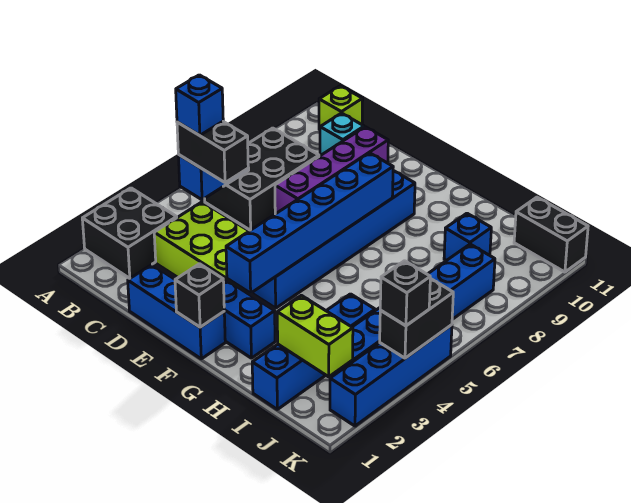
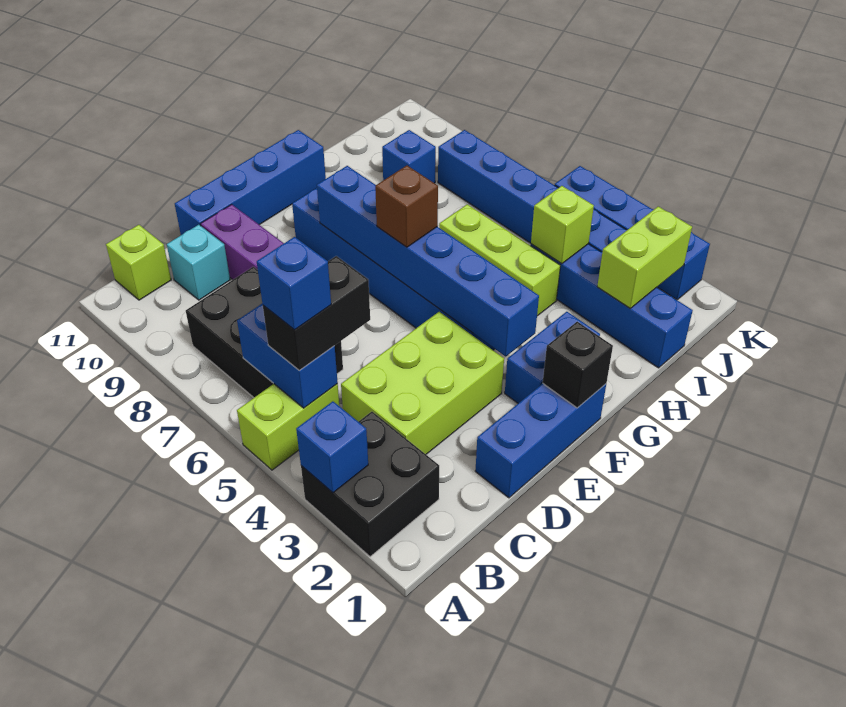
none -> blue brick A3 level 2
none -> lime brick A5:B5 level 1
none -> blue brick D11:G11 level 1
none -> brown brick F6 level 3
none -> lime brick H4:H6 level 1
none -> lime brick I4 level 2
black brick J11:K11 level 1 -> none
black brick K4:K5 level 2 -> none
black brick K4 level 3 -> none

